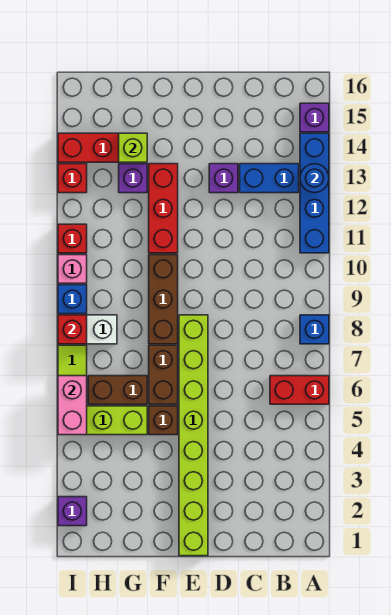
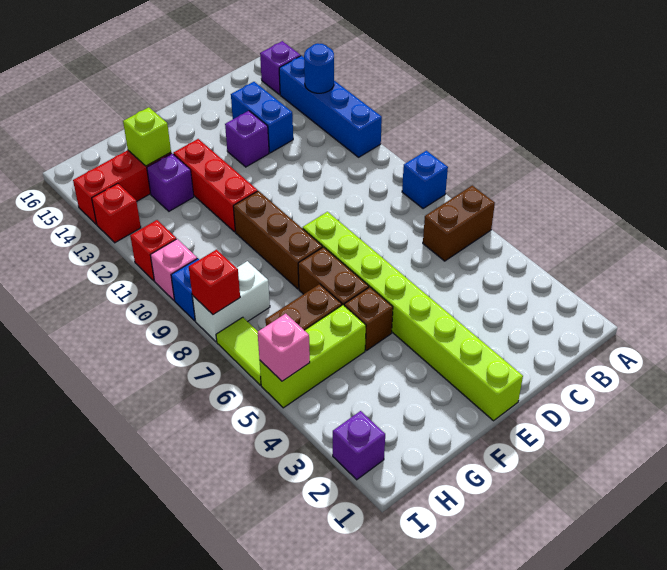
red brick A6:B6 level 1 -> brown brick A6:B6 level 1
blue brick B13:C13 level 1 -> blue brick C13:C14 level 1
pink brick I5:I6 level 2 -> pink brick I5 level 2

